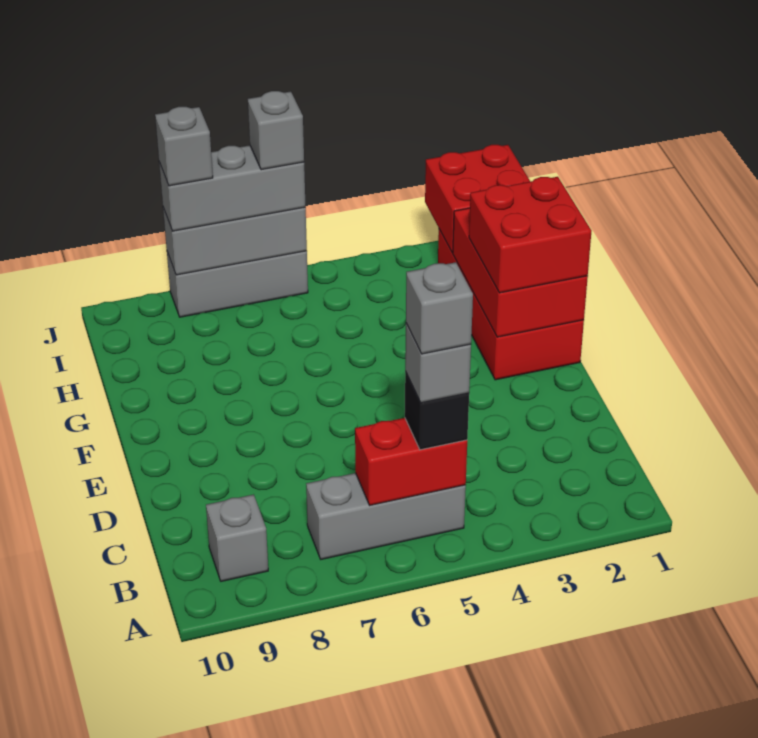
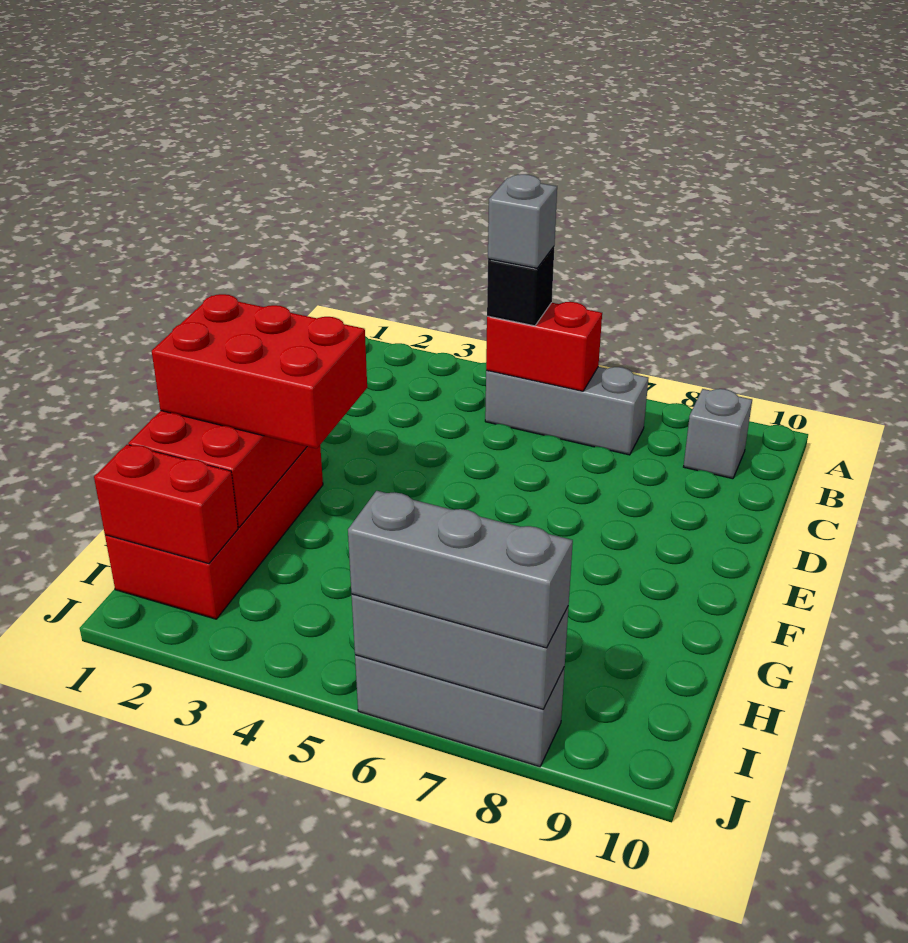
grey brick B5 level 5 -> none
red brick F1:G2 level 3 -> red brick F1:G3 level 3
red brick I1:J2 level 2 -> red brick I1:I2 level 2
grey brick J6 level 4 -> none
grey brick J8 level 4 -> none

